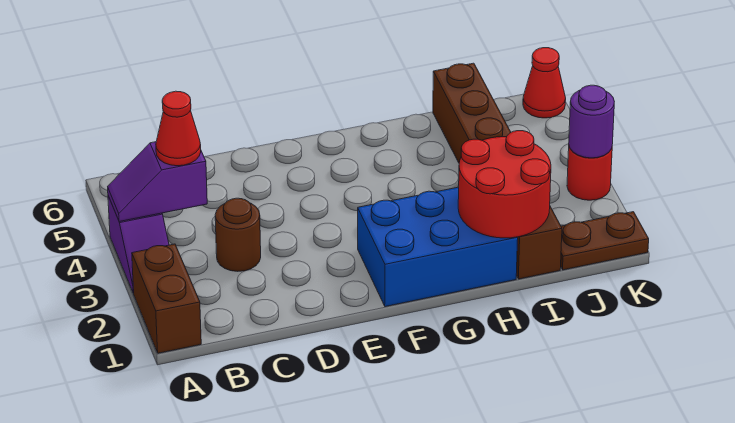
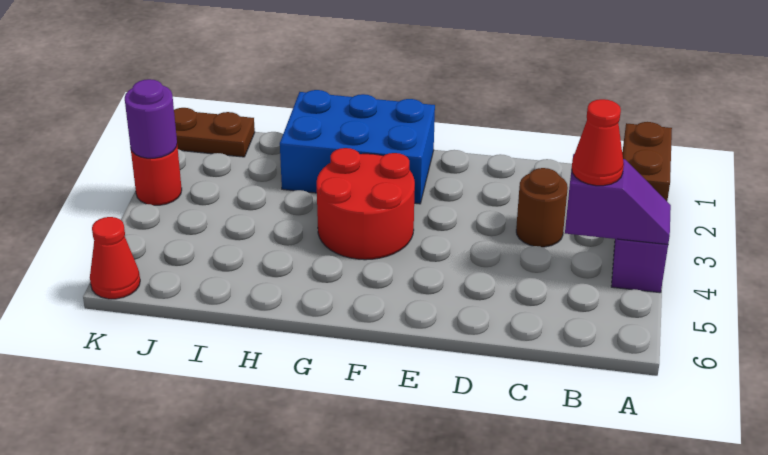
red round brick H1:I2 level 2 -> red round brick F3:G4 level 1
brown brick I1:I6 level 1 -> none

